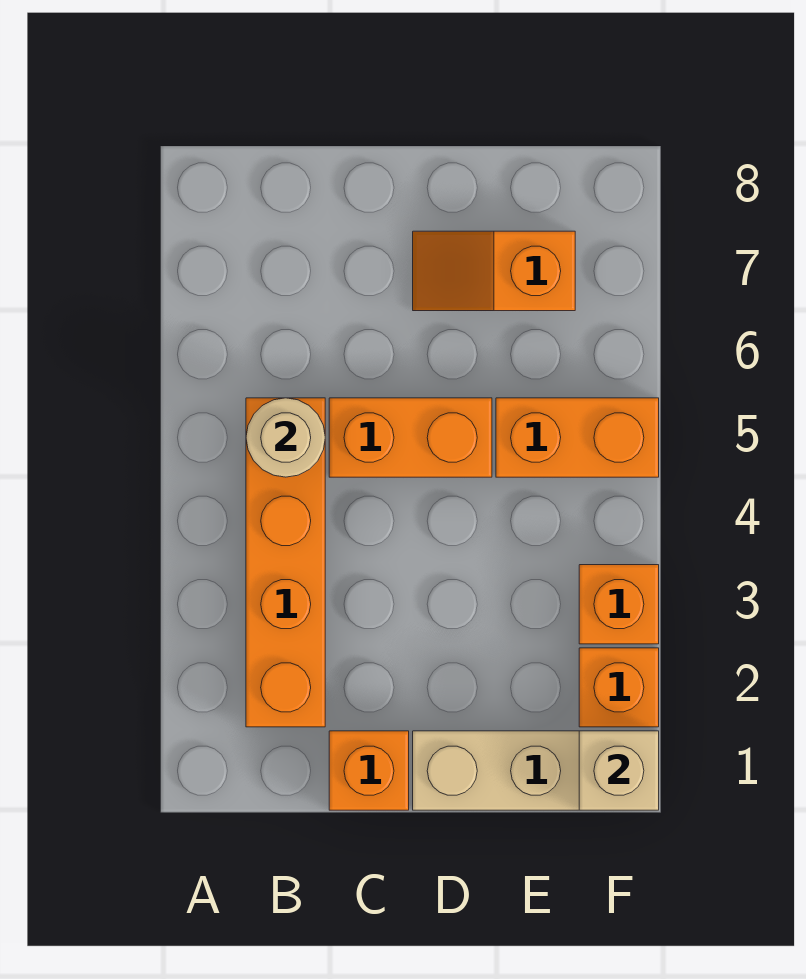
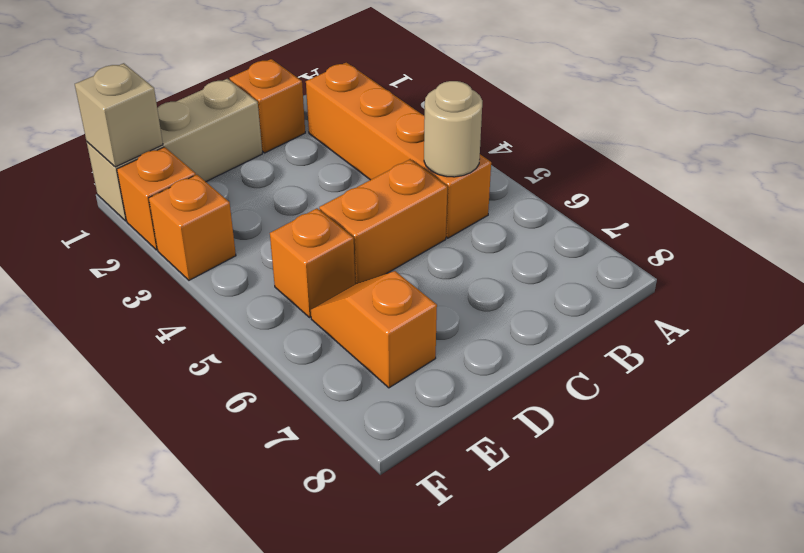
orange slope D7:E7 level 1 top E -> orange slope E6:E7 level 1 top 7
orange brick E5:F5 level 1 -> orange brick E5 level 1

